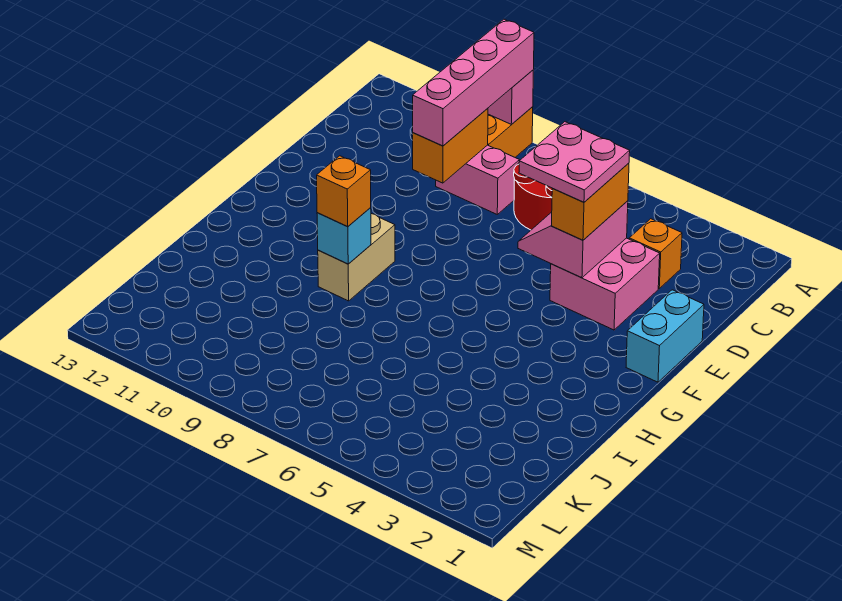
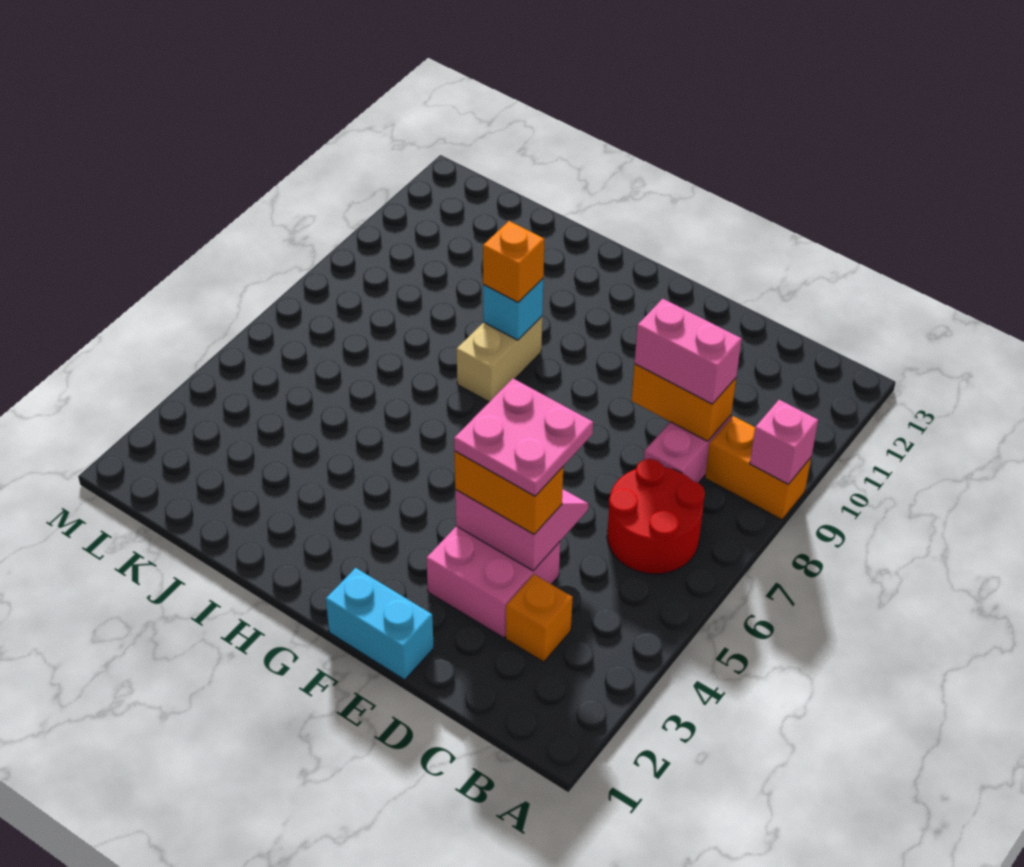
pink brick A9:D9 level 3 -> pink brick C9:D9 level 3
tan brick G9:H9 level 1 -> tan brick H8:H9 level 1

